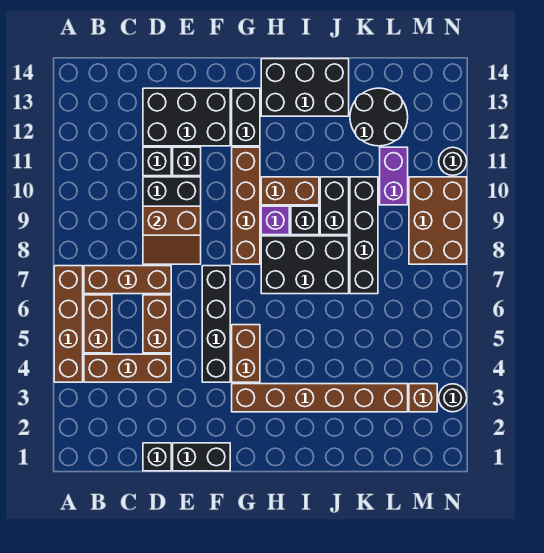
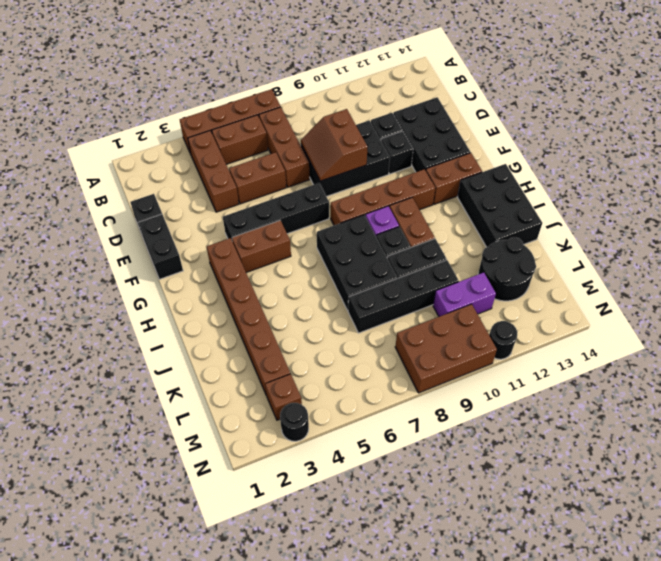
black brick G12:G13 level 1 -> brown brick G12:G13 level 1

